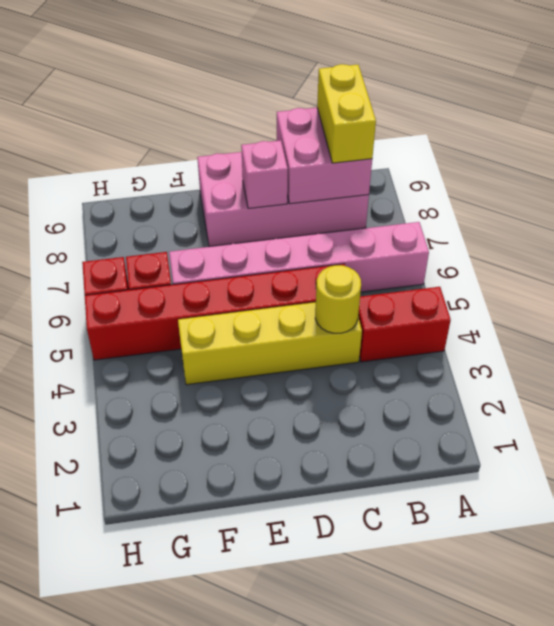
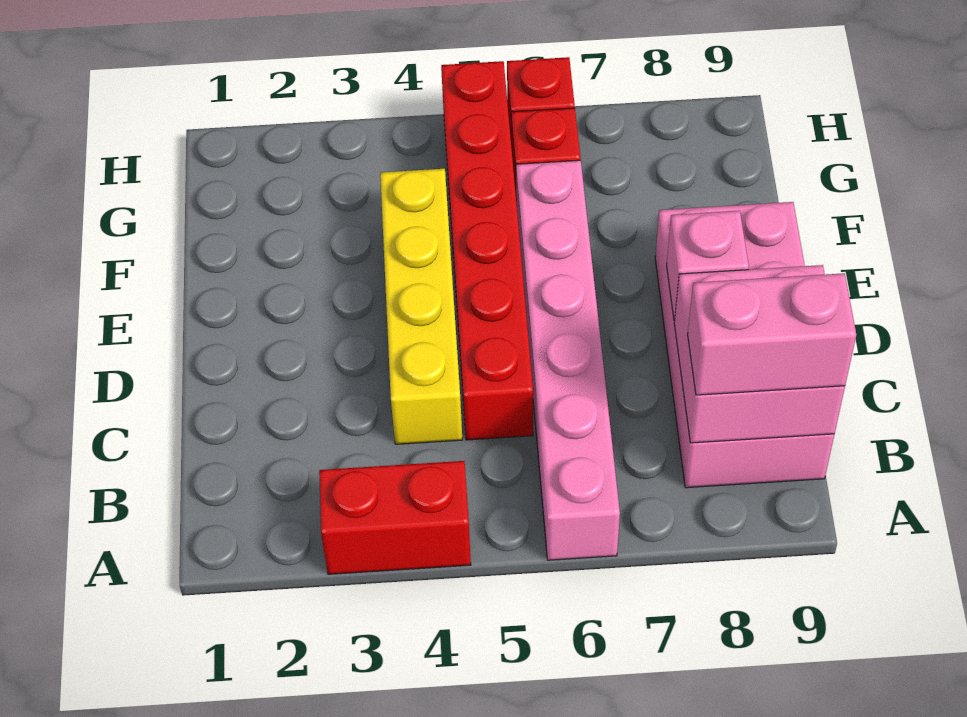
red brick A4:B4 level 1 -> red brick A3:A4 level 1
yellow brick B8:B9 level 3 -> pink brick B8:B9 level 3
yellow round brick C4 level 2 -> none

